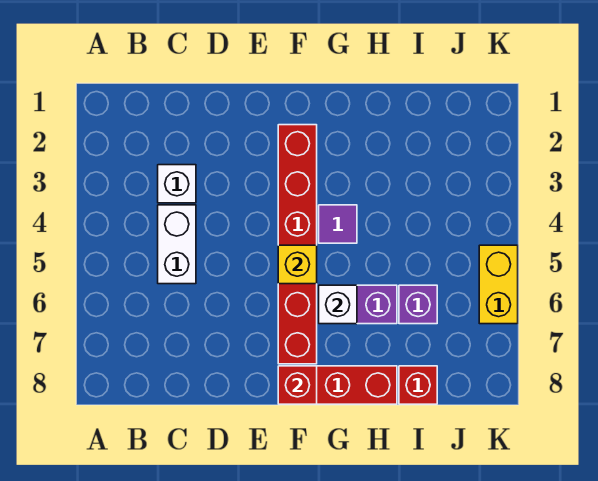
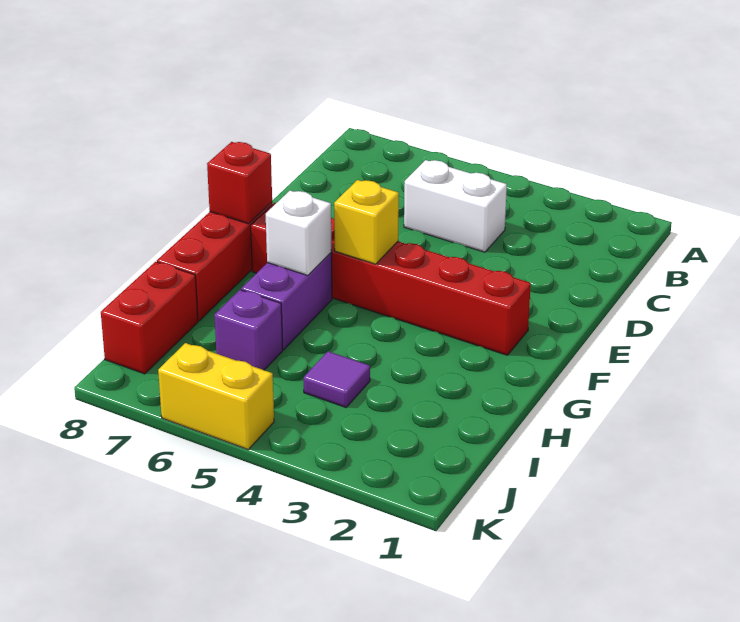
white brick C3 level 1 -> none
purple tile G4 level 1 -> purple tile I4 level 1
red brick I8 level 1 -> red brick I8:J8 level 1

